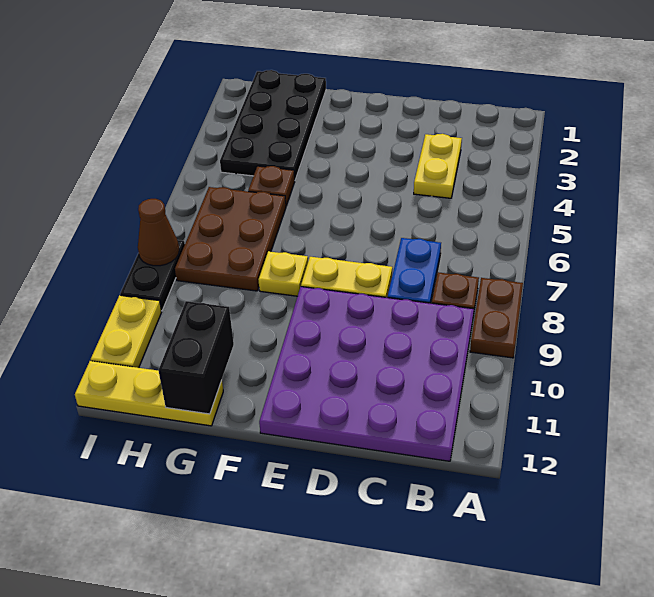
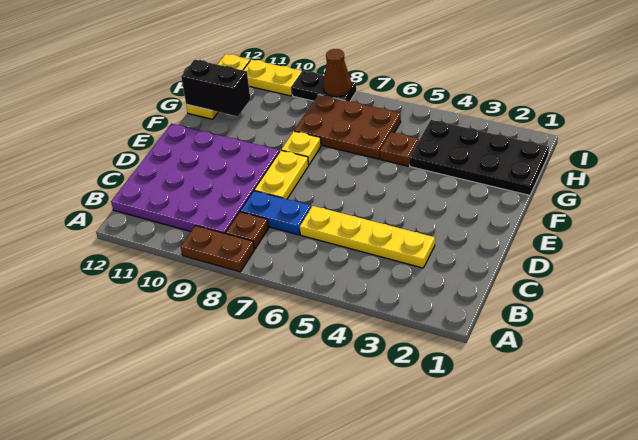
yellow plate C3:C4 level 1 -> yellow plate C3:C6 level 1

